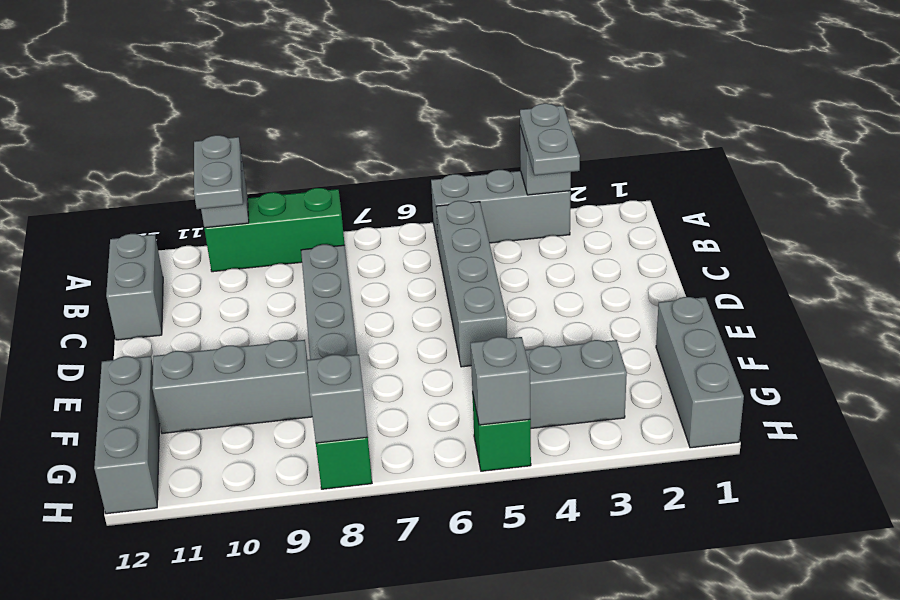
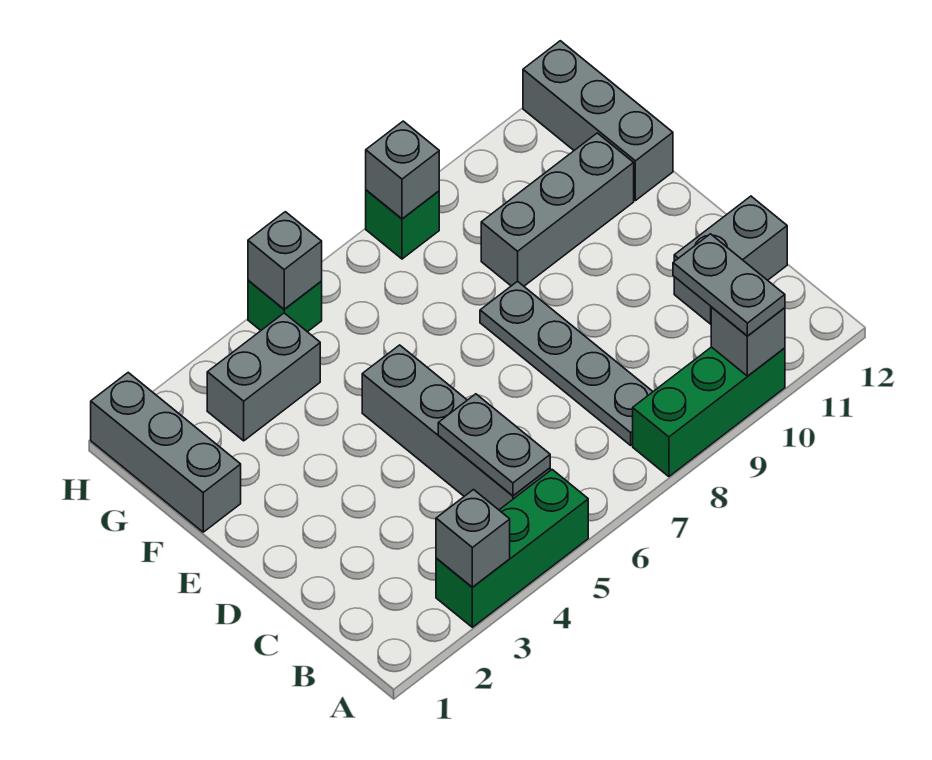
grey brick A3:A5 level 1 -> green brick A3:A5 level 1
grey plate A3:B3 level 3 -> grey plate B5:C5 level 2
grey brick B12:C12 level 1 -> grey brick C11:C12 level 1

